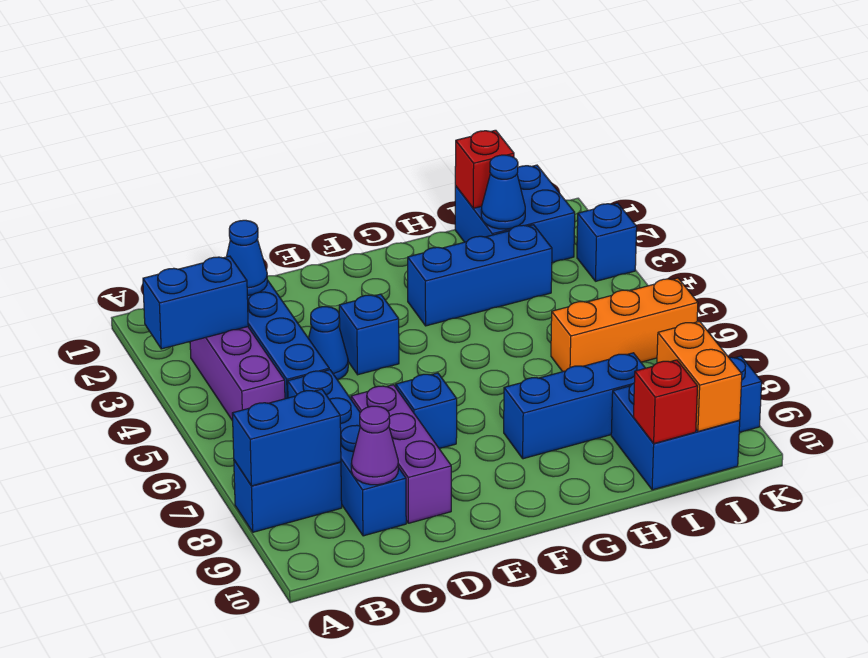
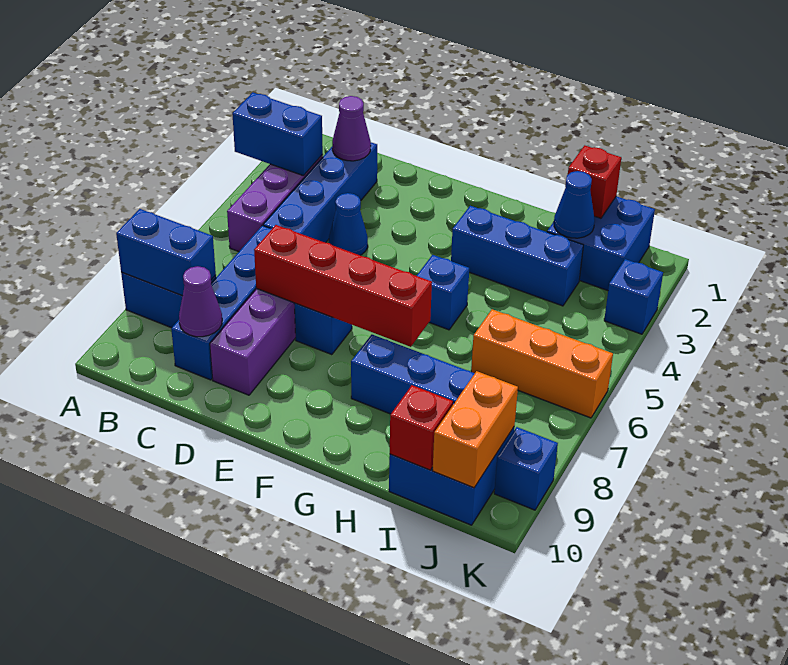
blue cone C2 level 2 -> purple cone C2 level 2
none -> red brick D7:G7 level 2
blue brick E4 level 1 -> blue brick G5 level 1

